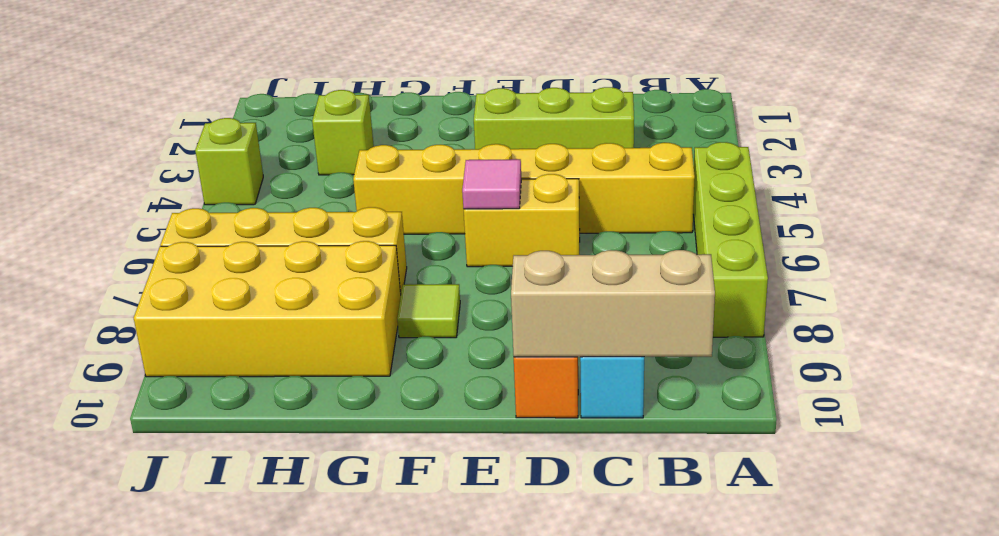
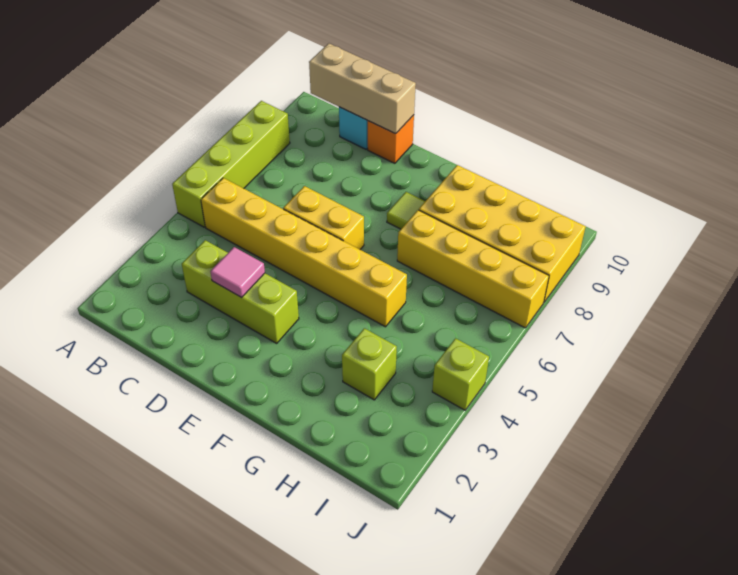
pink tile E6 level 2 -> pink tile D3 level 2

